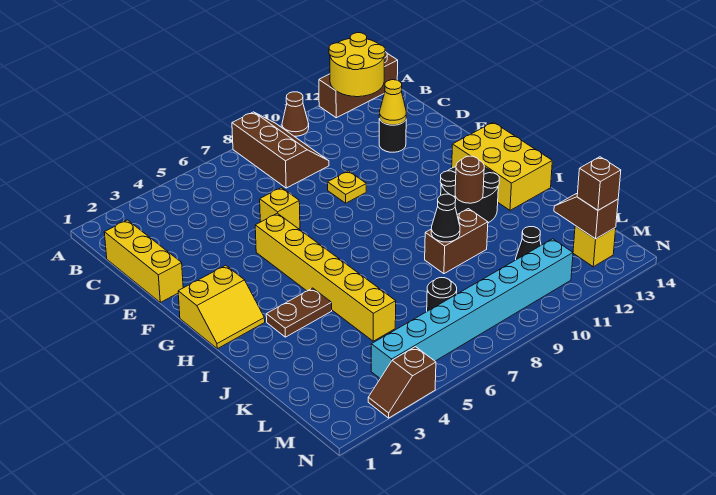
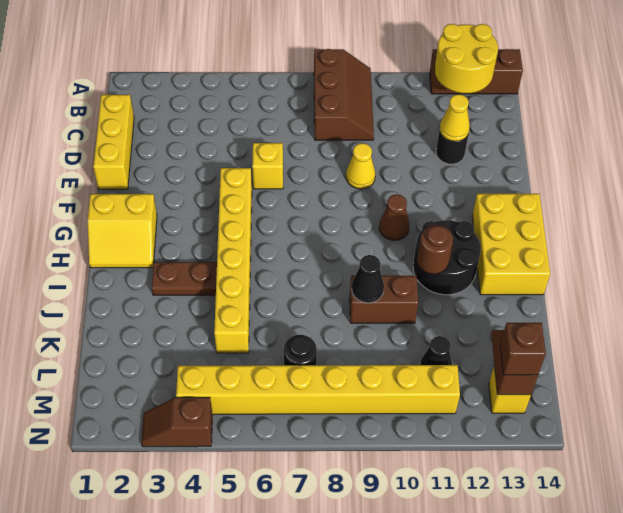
brown cone A10 level 1 -> brown cone G10 level 1
yellow plate E9 level 1 -> yellow cone E9 level 1
cyan brick M4:M11 level 1 -> yellow brick M4:M11 level 1

